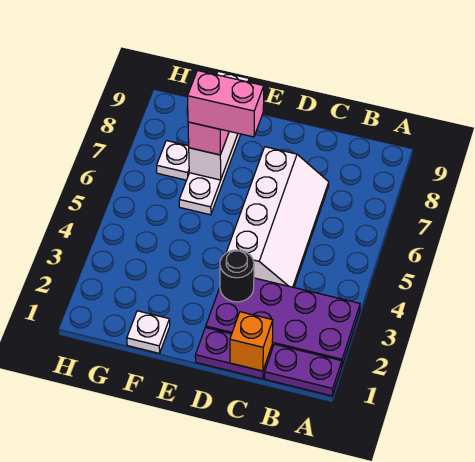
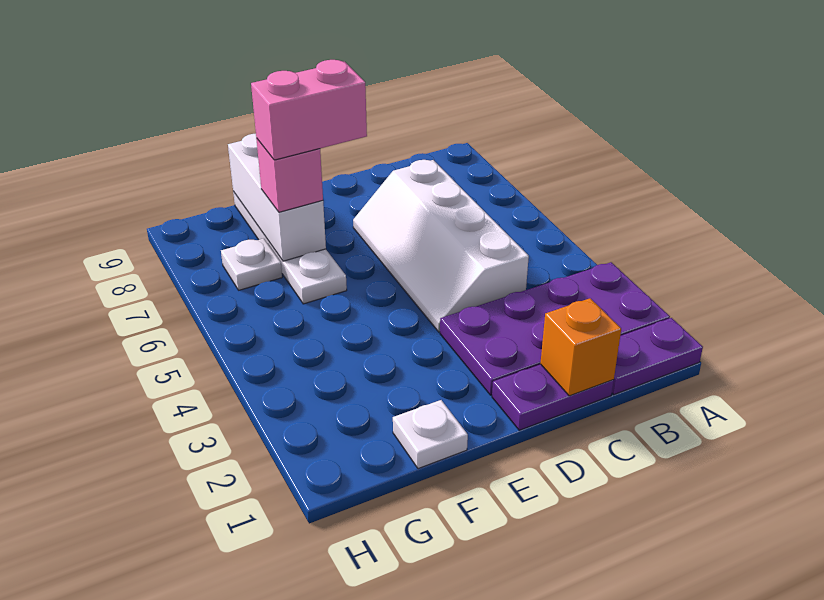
white slope C4:D7 level 1 top D -> white slope C4:D7 level 1 top C
black round brick D3 level 2 -> none

